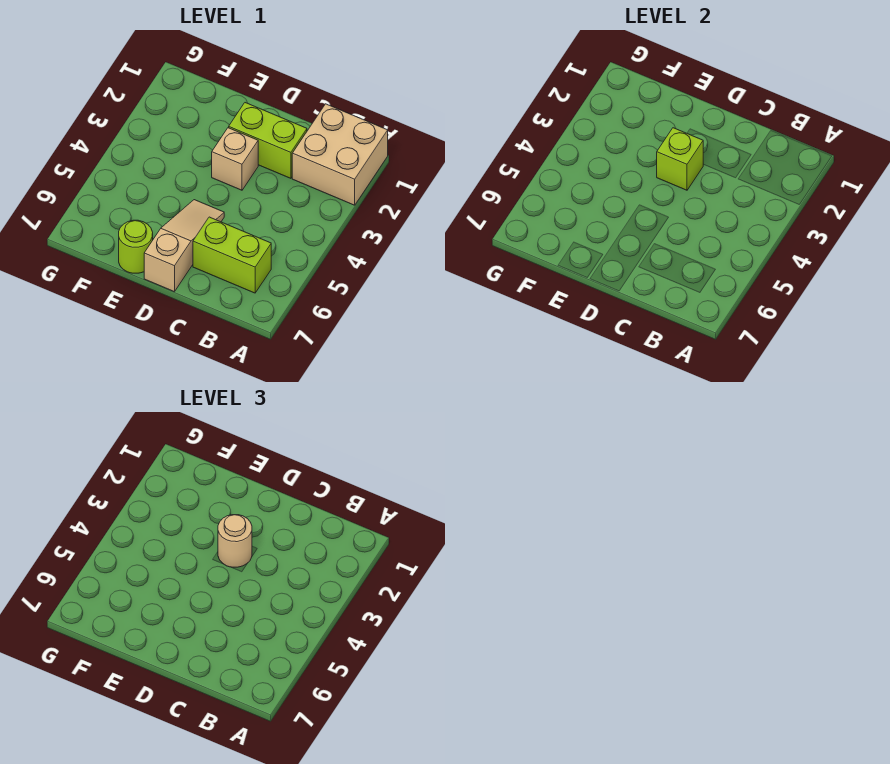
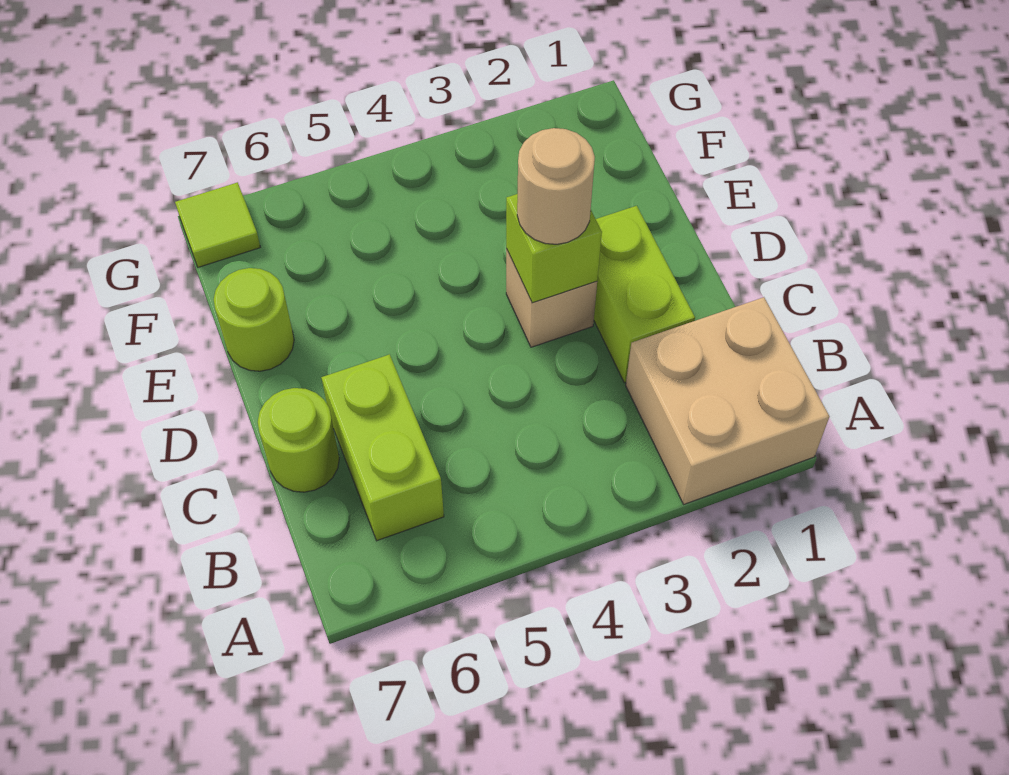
none -> lime round brick C7 level 1
tan slope D5:D7 level 1 top 7 -> none
none -> lime tile G7 level 1

